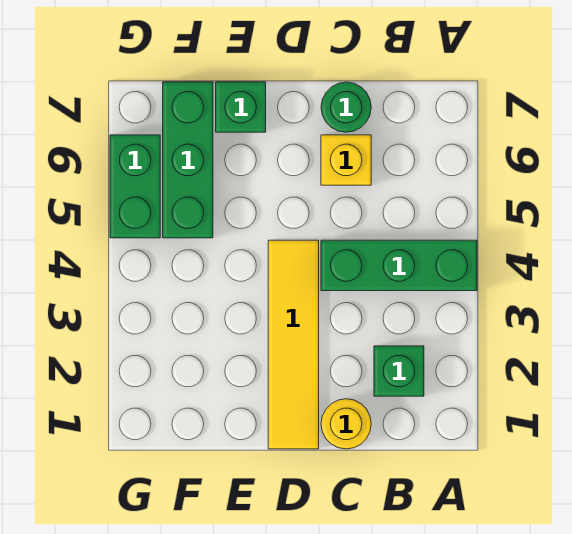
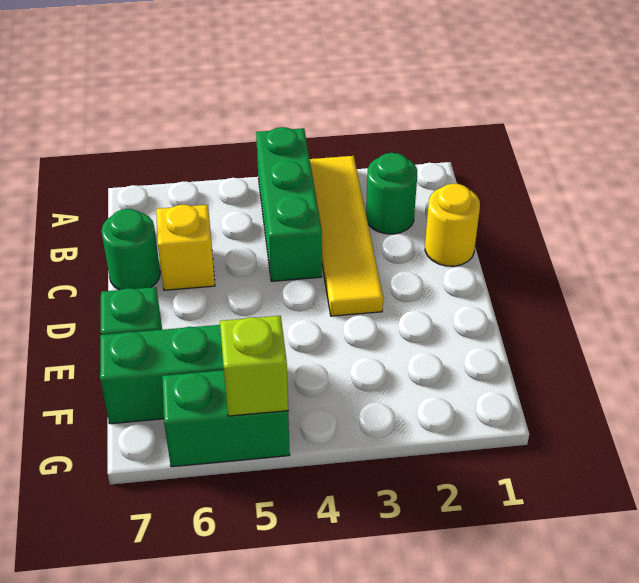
green brick B2 level 1 -> green round brick B2 level 1
yellow tile D1:D4 level 1 -> yellow tile A3:D3 level 1
none -> lime brick G5 level 2

